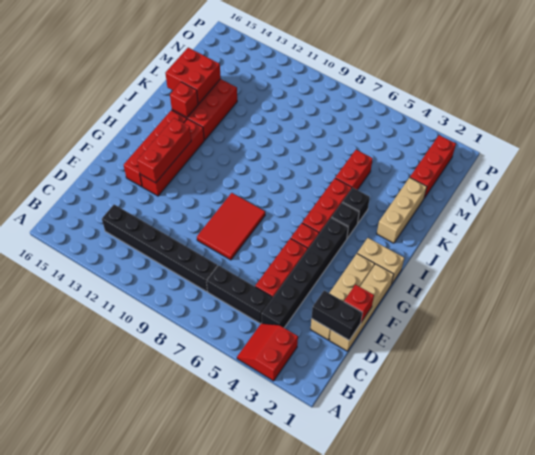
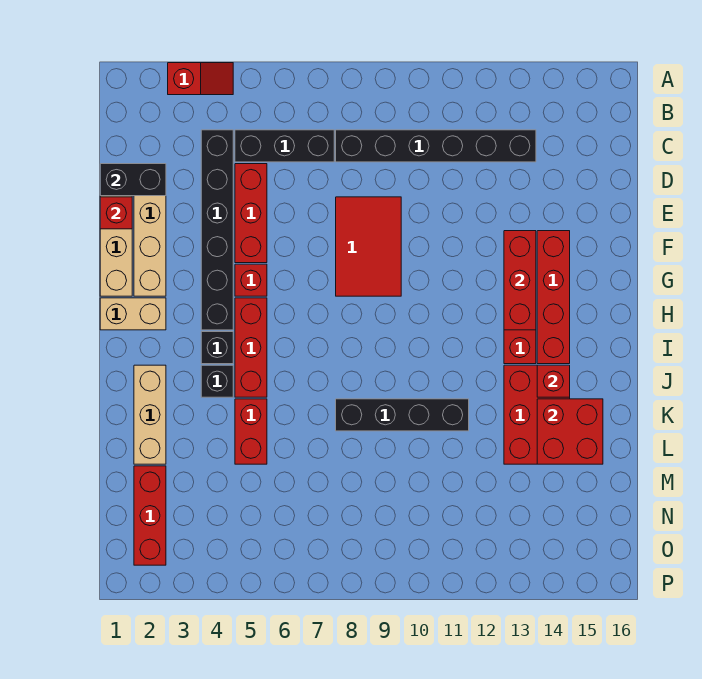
red slope A3:B4 level 1 top 3 -> red slope A3:A4 level 1 top 3
none -> black brick K8:K11 level 1

